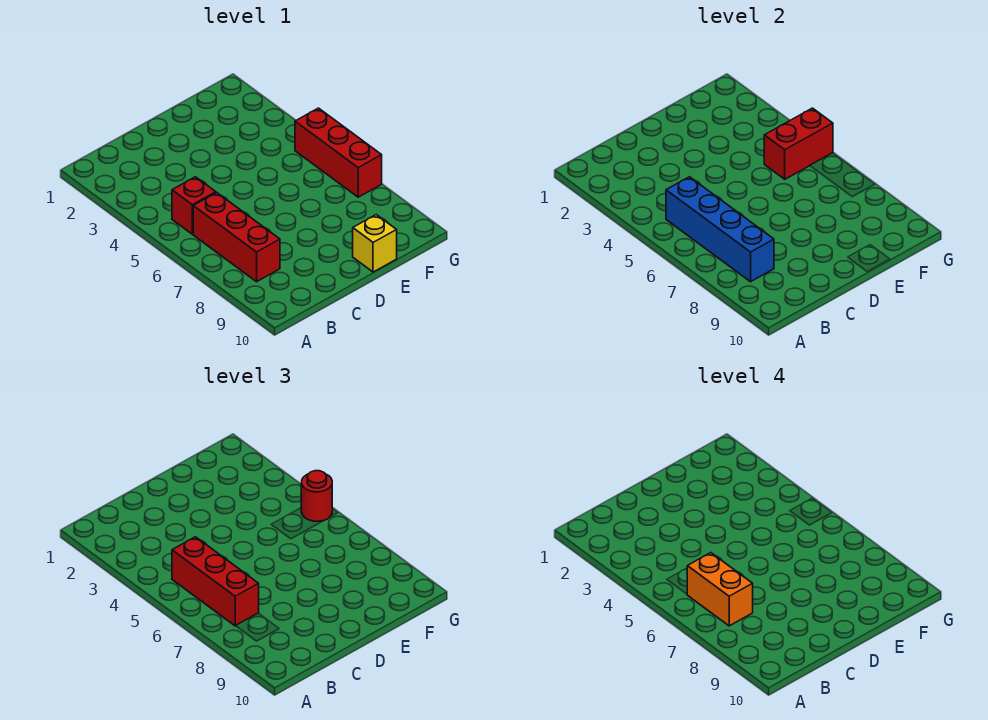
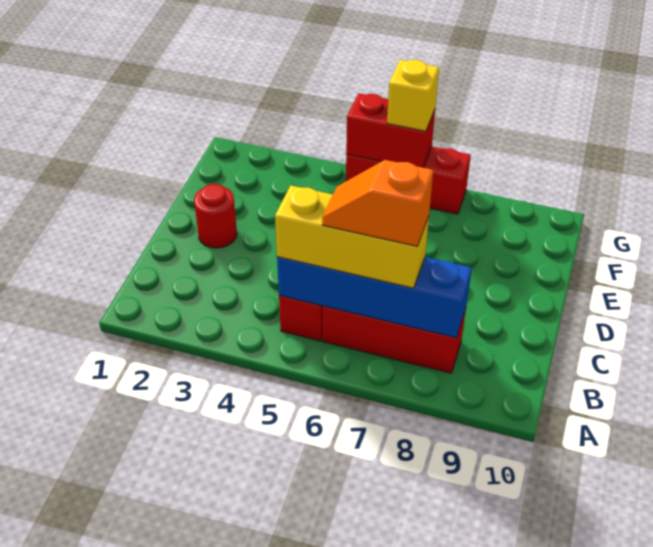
red brick B5:B7 level 3 -> yellow brick B5:B7 level 3
orange brick B6:B7 level 4 -> orange slope B6:B7 level 4 top 7
yellow brick E10 level 1 -> yellow brick G6 level 3
red brick F5:G5 level 2 -> red brick G5:G6 level 2
red round brick G5 level 3 -> red round brick D2 level 1

